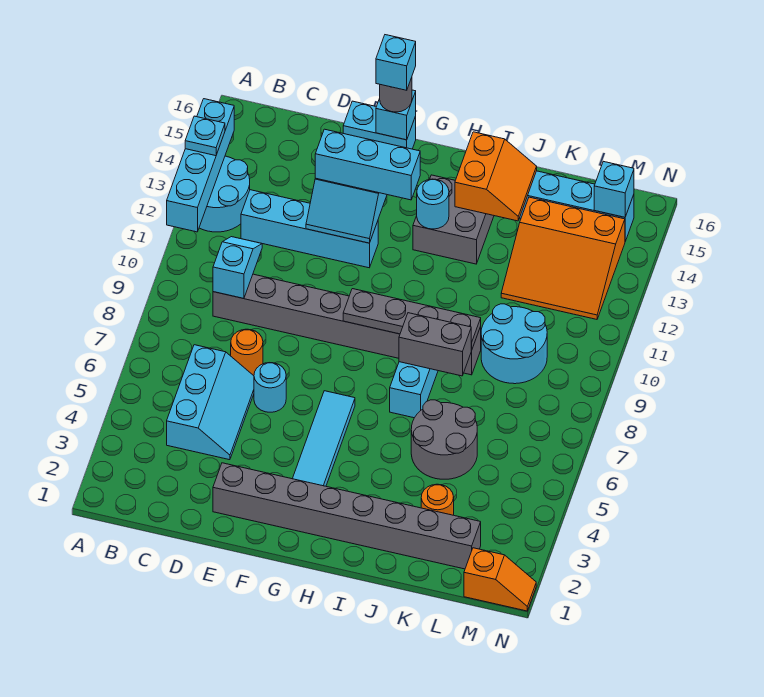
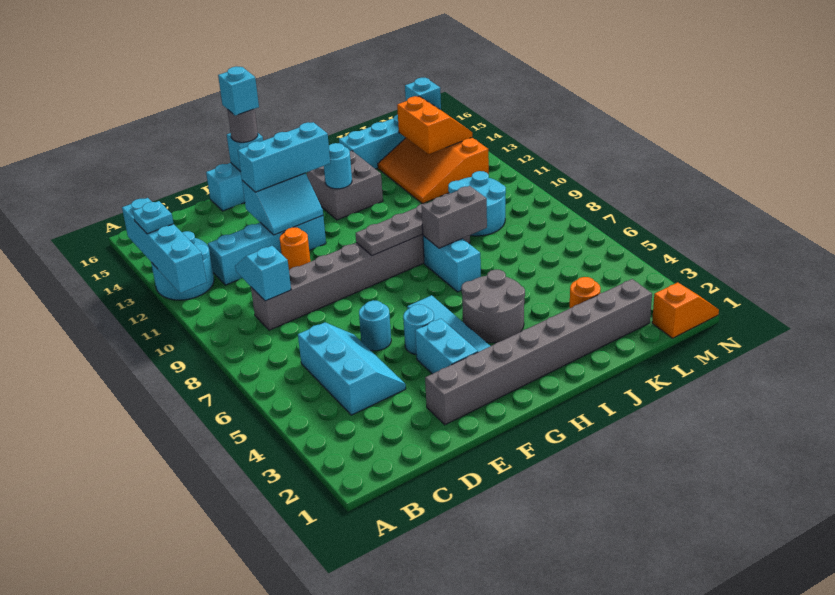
orange round brick D7 level 1 -> orange round brick E11 level 1
none -> cyan brick F3:F4 level 1
none -> cyan round brick F5 level 1
orange slope I14:J15 level 2 top I -> orange slope L13:M14 level 2 top L
grey round brick J5:K6 level 1 -> grey round brick H4:I5 level 1
orange slope K12:M14 level 1 top 14 -> orange slope K12:M14 level 1 top M

